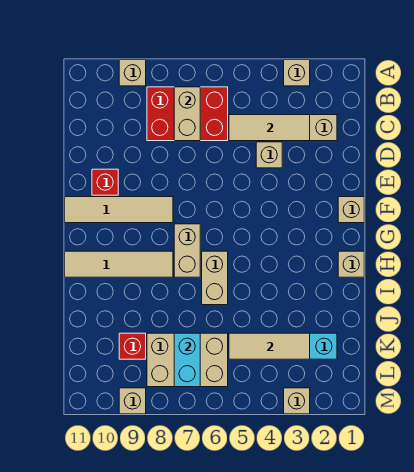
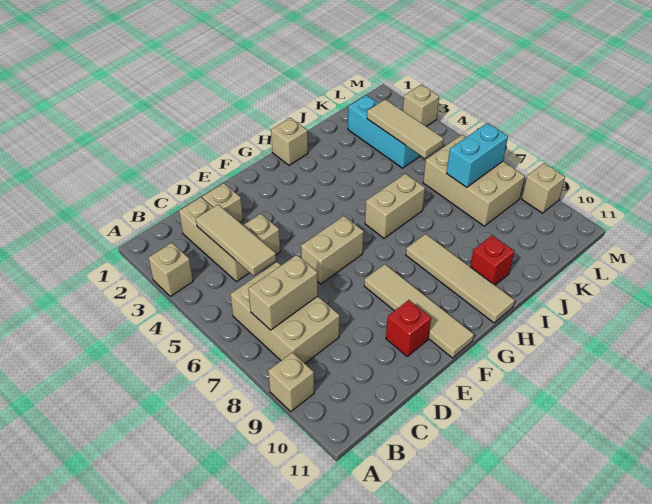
red brick B6:C8 level 1 -> tan brick B6:C8 level 1
tan brick F1 level 1 -> tan brick D2 level 1
tan brick G7:H7 level 1 -> tan brick E6:F6 level 1
red brick K9 level 1 -> red brick I10 level 1

